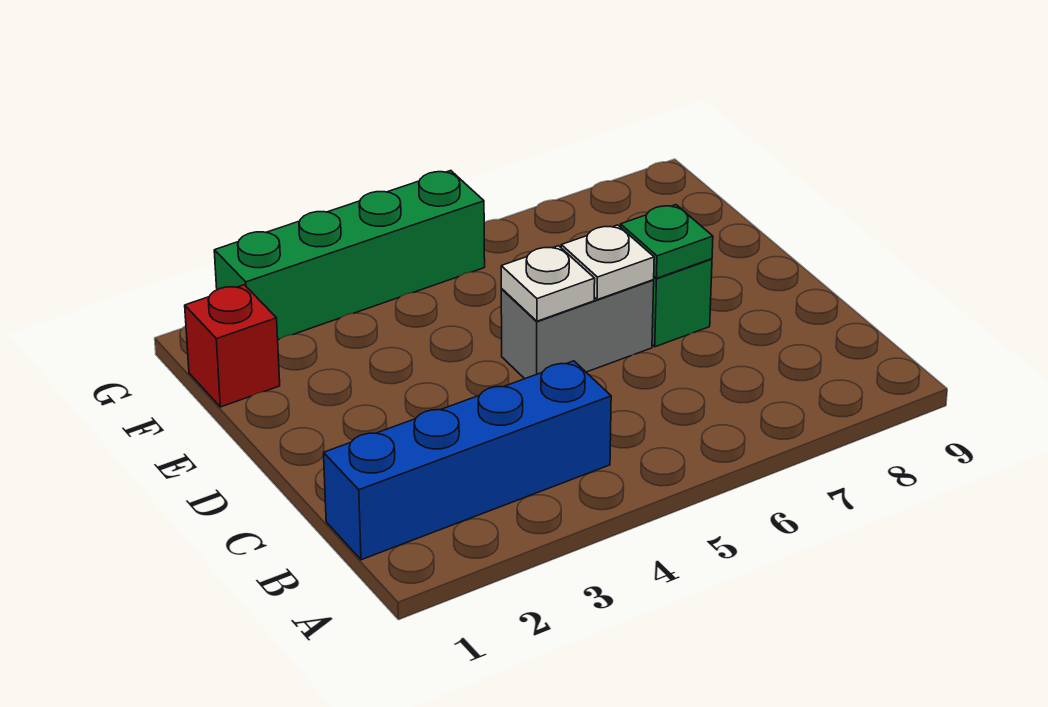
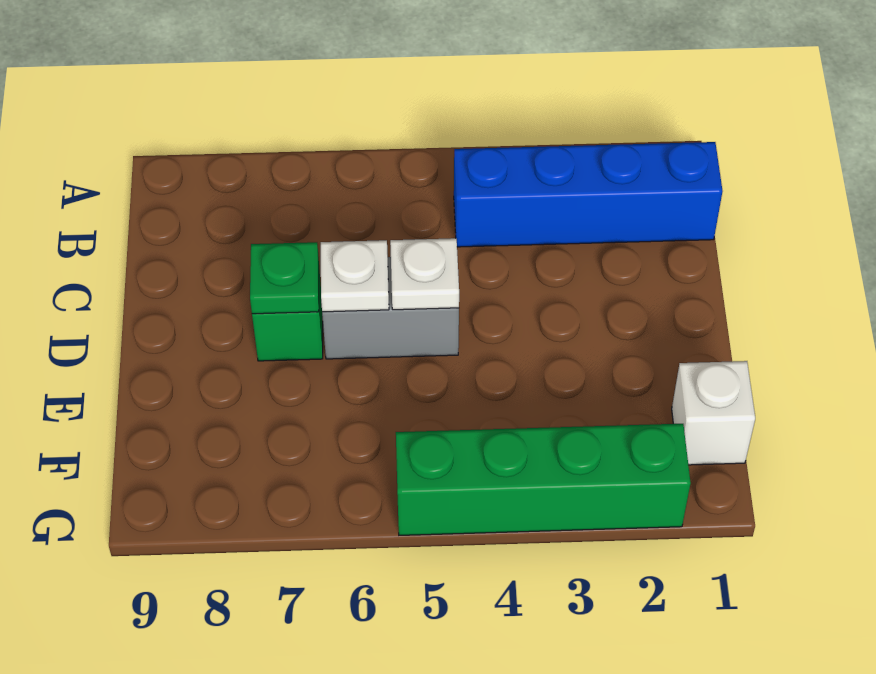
red brick F1 level 1 -> white brick F1 level 1

